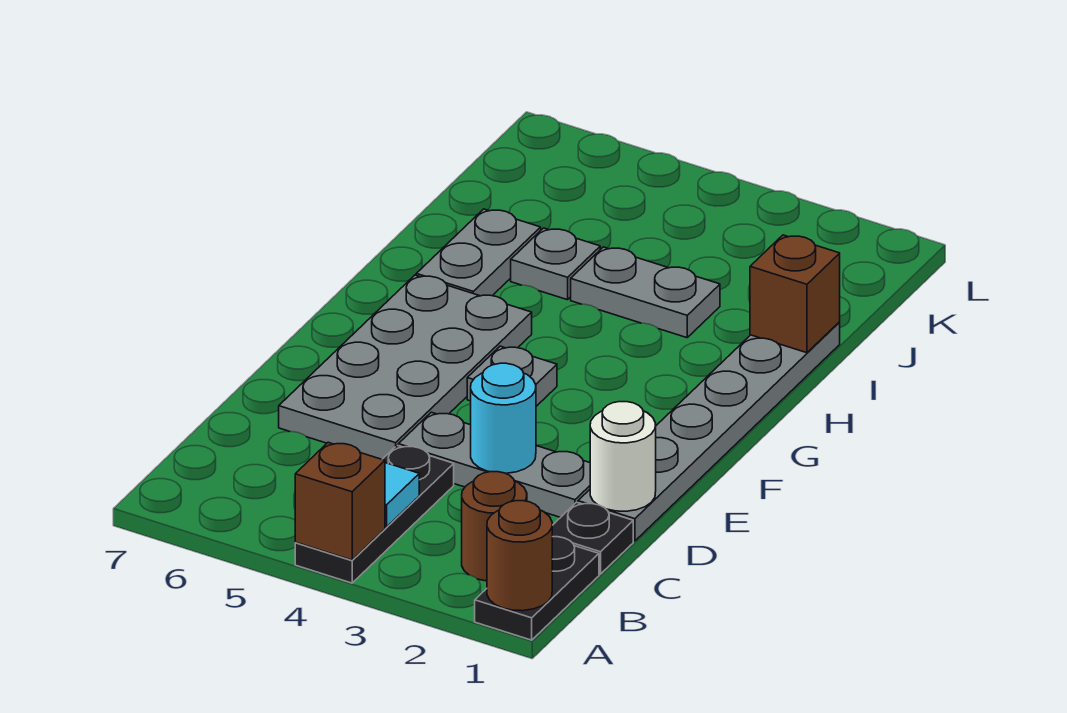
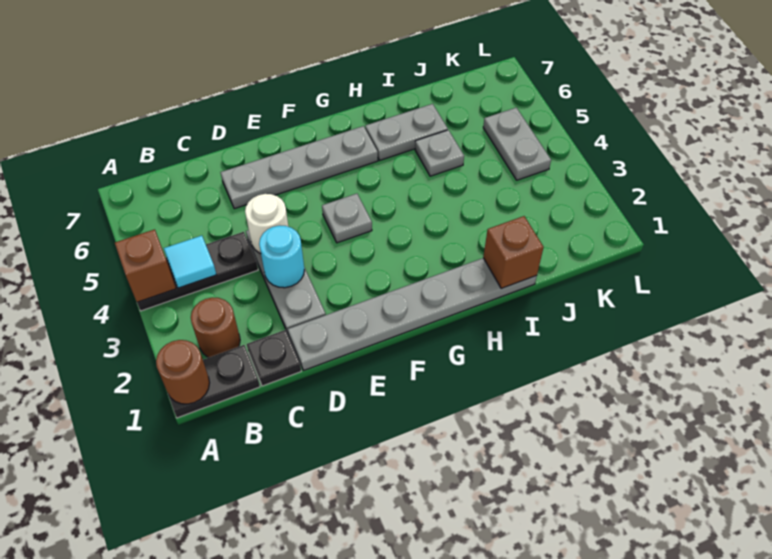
white round brick D1 level 2 -> white round brick D4 level 2
grey plate D5:G6 level 1 -> grey plate D6:G6 level 1
grey plate I3:I4 level 1 -> grey plate K4:K5 level 1

